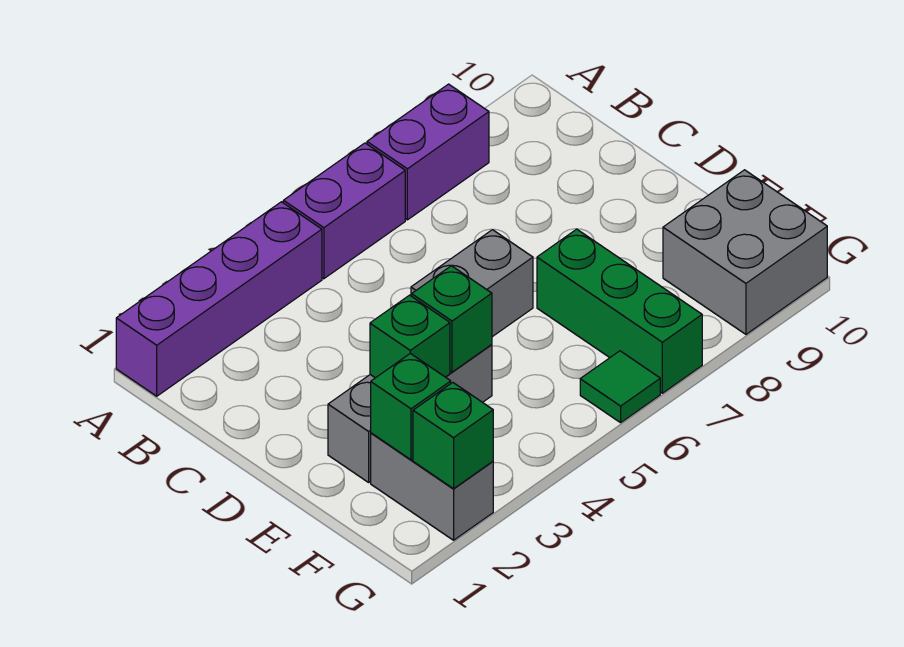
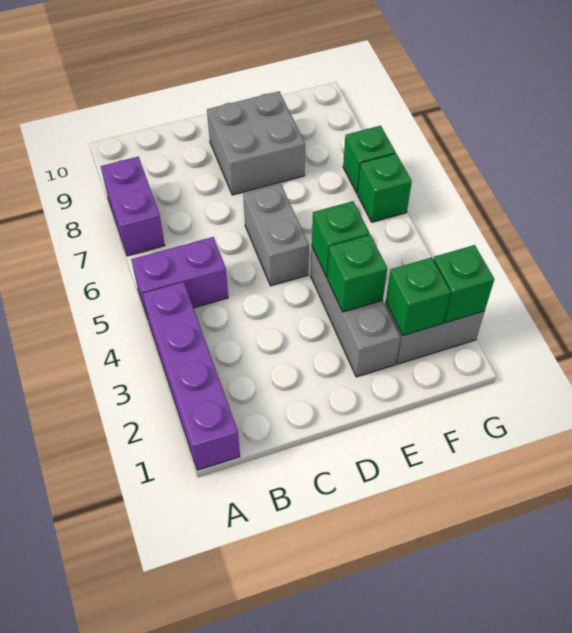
purple brick A5:A6 level 1 -> purple brick A5:B5 level 1
green brick E7:G7 level 1 -> green brick G7 level 1
grey brick F9:G10 level 1 -> grey brick D8:E9 level 1
green tile G6 level 1 -> green brick G6 level 1

